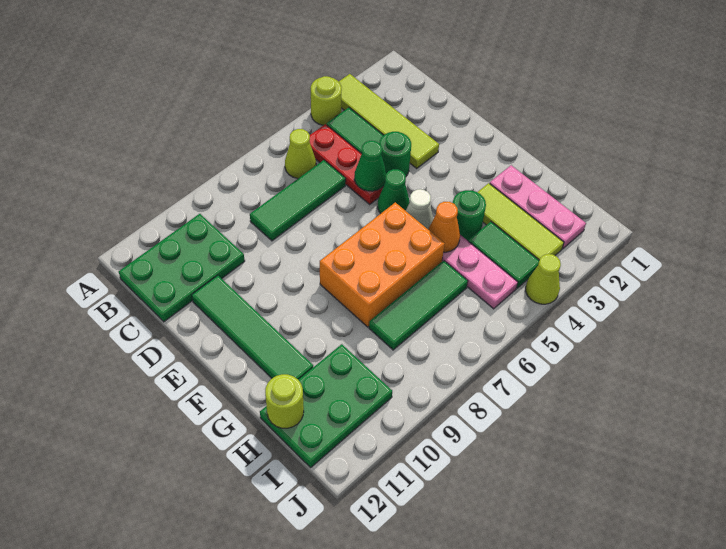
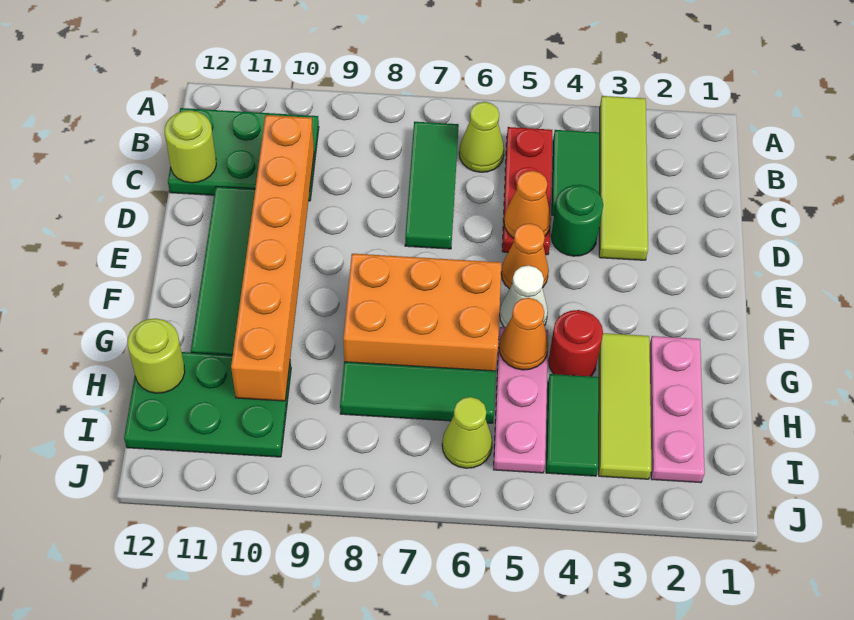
lime round brick A4 level 1 -> lime round brick C12 level 2
green tile C6:C8 level 1 -> green tile B7:D7 level 1
none -> orange brick C10:H10 level 2
green cone D5 level 2 -> orange cone D5 level 2
green cone E5 level 1 -> orange cone E5 level 1
green round brick G4 level 1 -> red round brick G4 level 1
lime cone J4 level 1 -> lime cone I6 level 1

